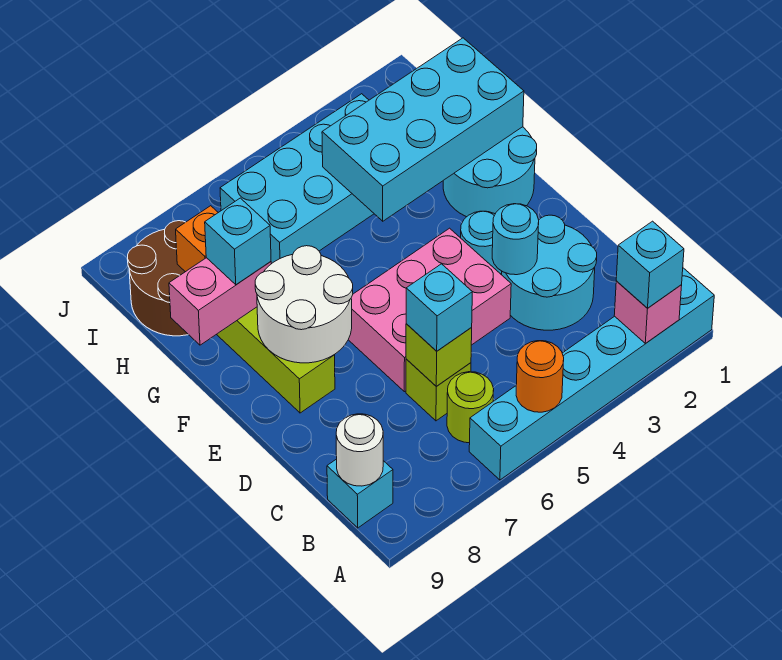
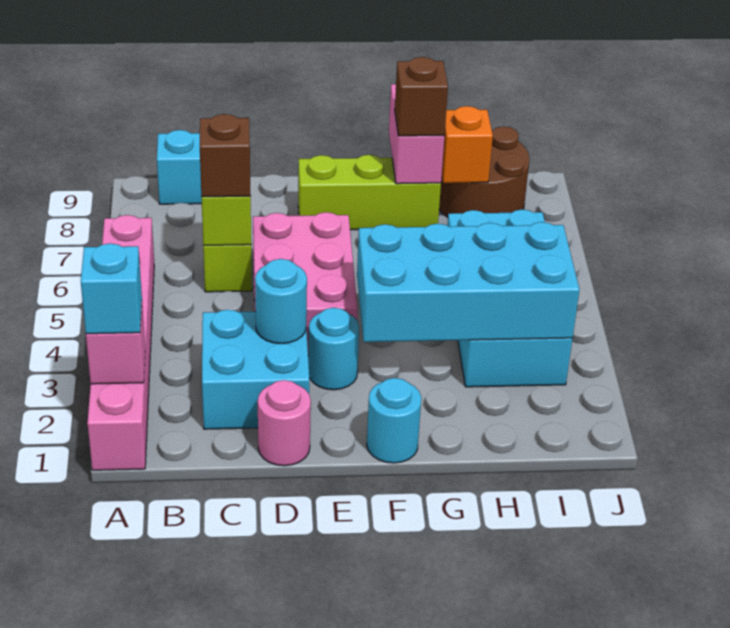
cyan brick A1:A6 level 1 -> pink brick A1:A6 level 1
orange round brick A5 level 2 -> none
lime round brick B6 level 1 -> none
white round brick B9 level 2 -> none
cyan round brick C2:D3 level 1 -> cyan brick C2:D3 level 1
cyan brick C6 level 3 -> brown brick C6 level 3
none -> pink round brick D1 level 1
white round brick E7:F8 level 2 -> none
cyan round brick F1:G2 level 1 -> cyan round brick F1 level 1
cyan brick G1:H4 level 2 -> cyan brick F3:I4 level 2
cyan brick G8 level 3 -> brown brick G8 level 3

